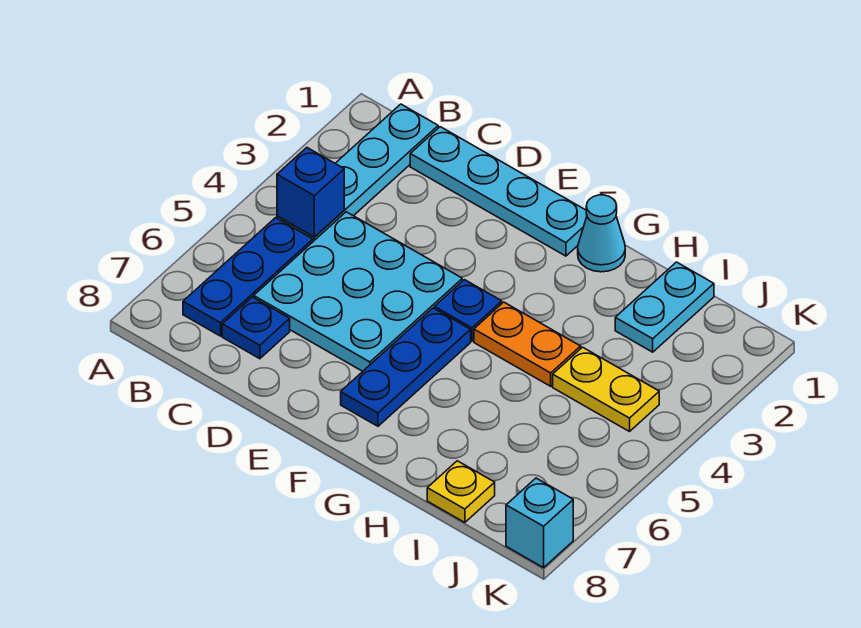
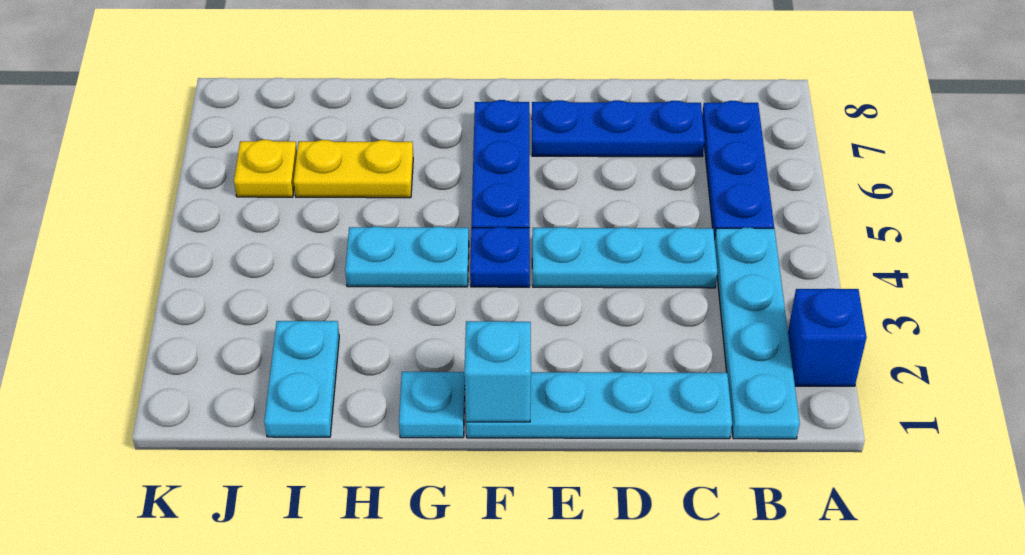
blue brick B4 level 2 -> blue brick A2 level 1
cyan plate C4:E6 level 1 -> cyan plate C4:E4 level 1
blue plate C7 level 1 -> blue plate C7:E7 level 1
cyan cone G1 level 1 -> cyan plate G1 level 1
orange plate G4:H4 level 1 -> cyan plate G4:H4 level 1
yellow plate I4:J4 level 1 -> yellow plate H6:I6 level 1
yellow plate I8 level 1 -> yellow plate J6 level 1
cyan brick K8 level 1 -> cyan brick F1 level 2

